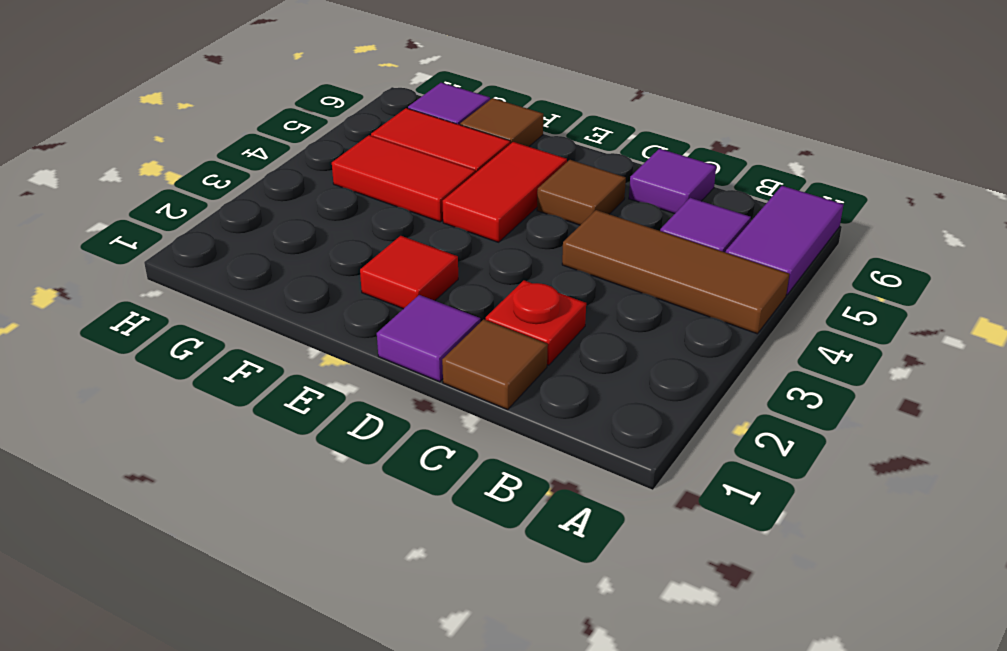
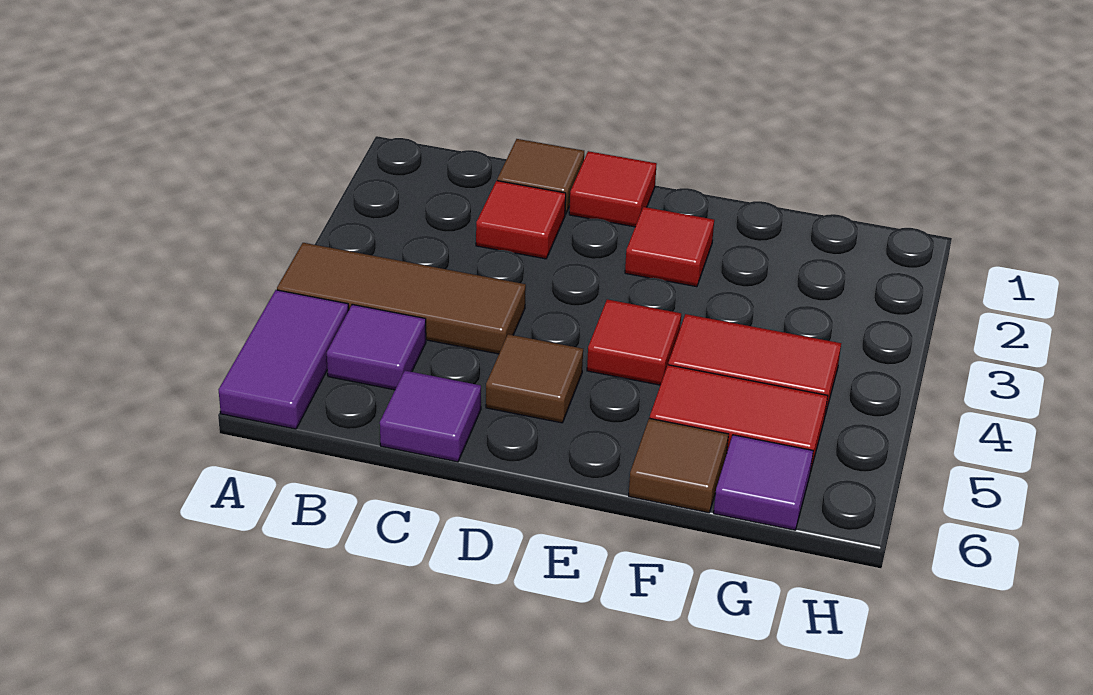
red plate C2 level 1 -> red tile C2 level 1
purple tile D1 level 1 -> red tile D1 level 1
red tile E4:E5 level 1 -> red tile E4 level 1

